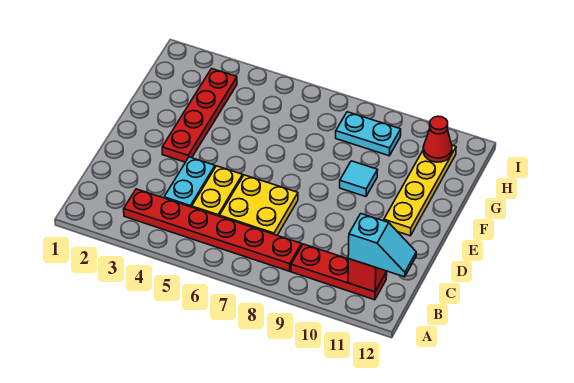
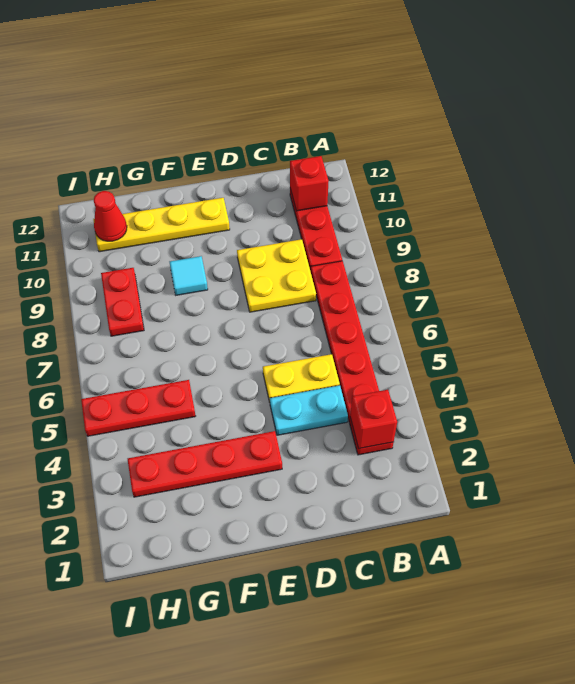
none -> red brick B3 level 2
cyan slope B11:B12 level 3 top 11 -> none
yellow plate C6:D7 level 1 -> yellow plate C8:D9 level 1
none -> red plate G5:I5 level 1
cyan plate H8:H9 level 1 -> red plate H8:H9 level 1

